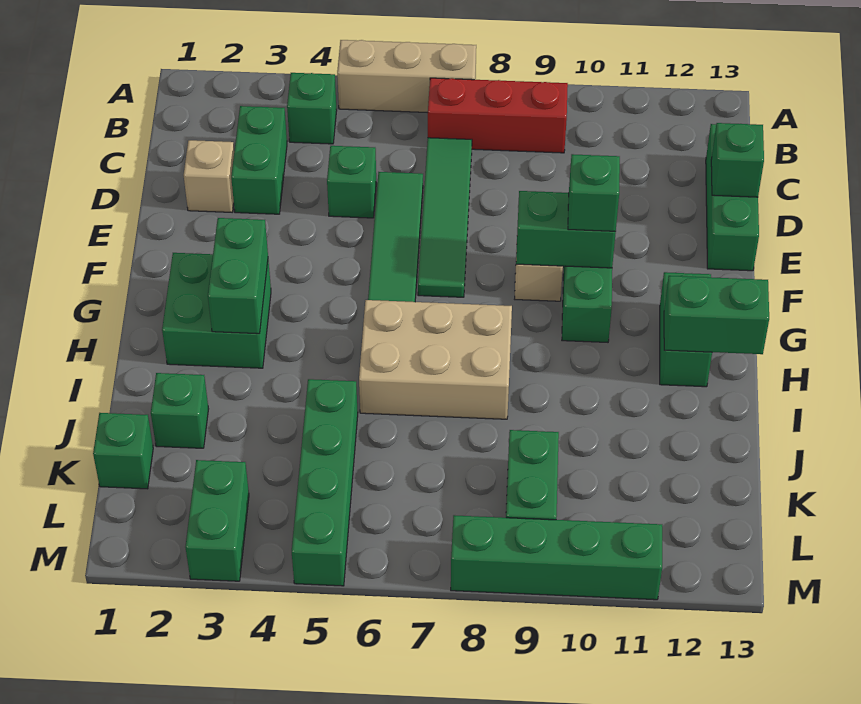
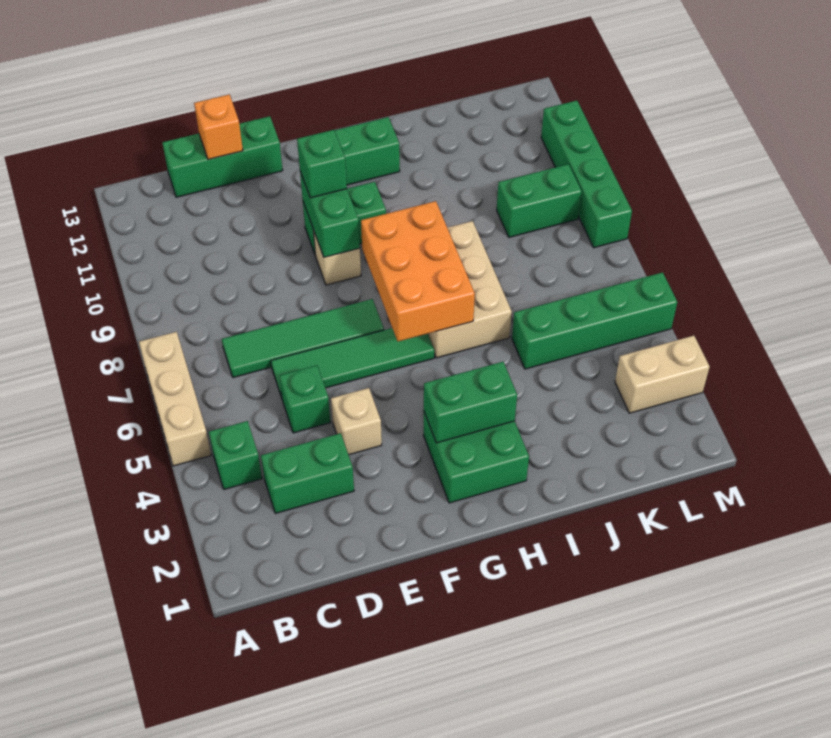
red brick B7:B9 level 1 -> none
tan brick D2 level 1 -> tan brick E4 level 1
green brick D13 level 2 -> orange brick D13 level 2
none -> orange brick G6:H8 level 2
green brick H12:H13 level 2 -> none
green brick J2 level 1 -> none
green brick K1 level 1 -> none
green brick L3:M3 level 1 -> tan brick L3:M3 level 1

